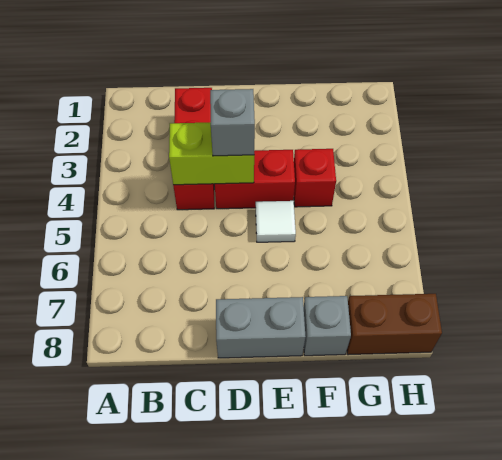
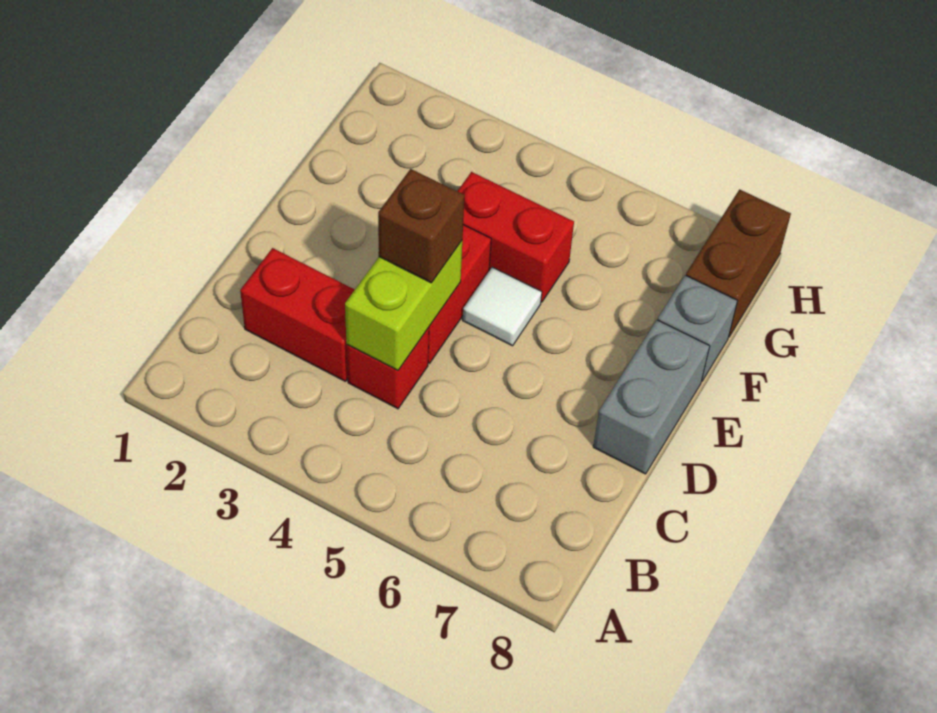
grey brick D4 level 3 -> brown brick D4 level 3
red brick F4 level 1 -> red brick F4:F5 level 1

